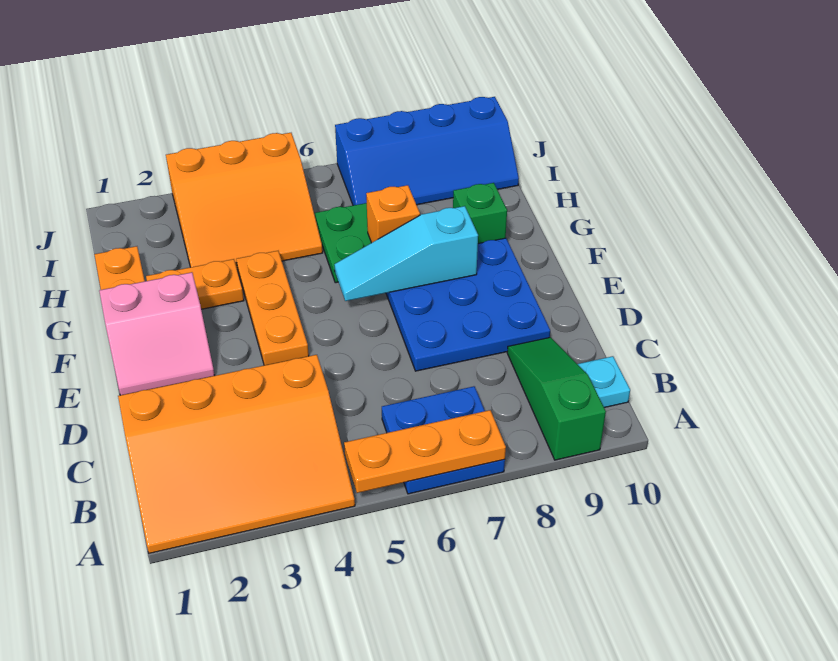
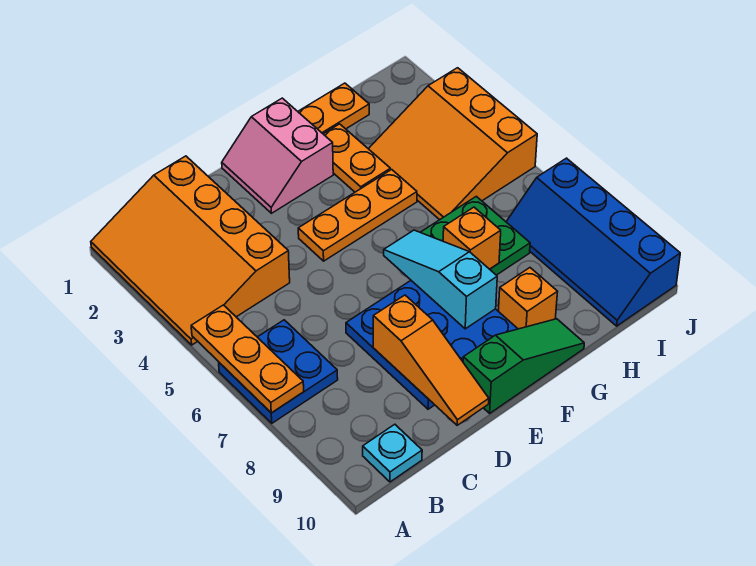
green slope A9:C9 level 1 top A -> green slope E10:G10 level 1 top E
none -> orange slope D8:D10 level 2 top 8
green brick G9 level 1 -> orange brick G9 level 1

